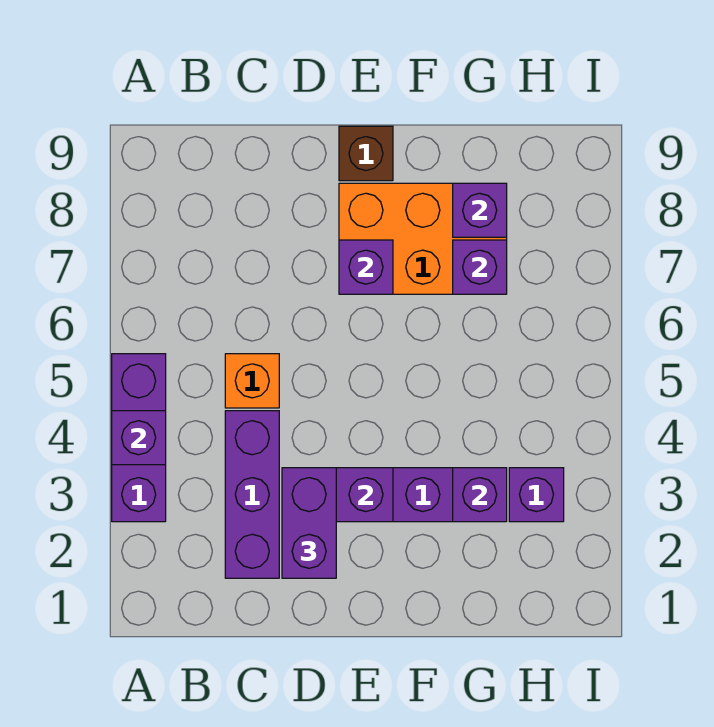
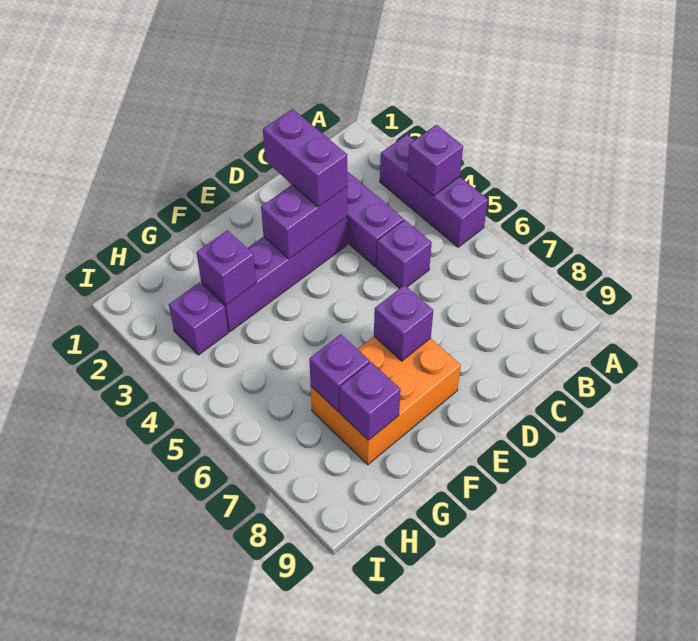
orange brick C5 level 1 -> purple brick C5 level 1
brown brick E9 level 1 -> none

